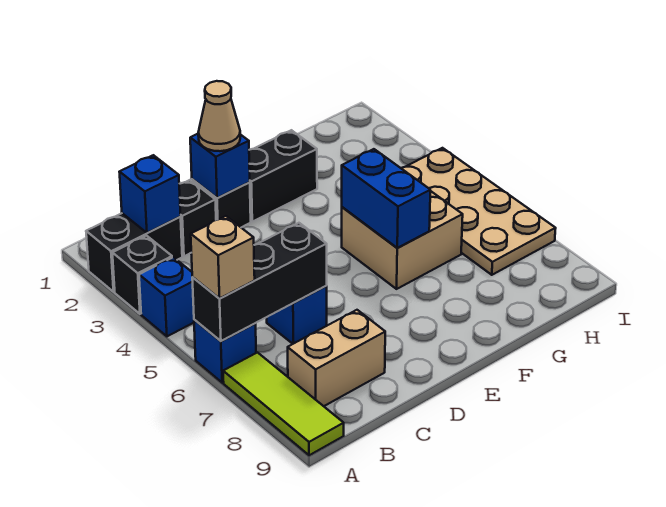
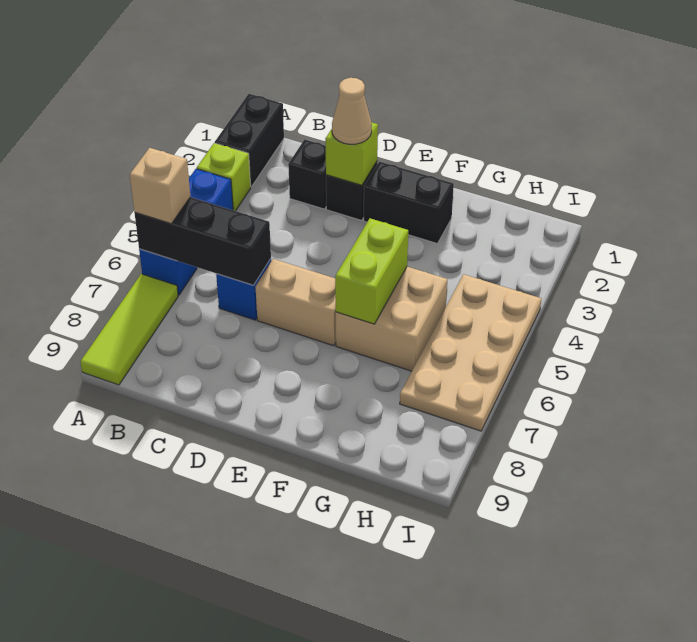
black brick A2:B2 level 1 -> black brick A1:A2 level 1
black brick A3 level 1 -> lime brick A3 level 1
blue brick B2 level 2 -> none
tan brick B8:C8 level 1 -> tan brick D6:E6 level 1
blue brick D2 level 2 -> lime brick D2 level 2
blue brick F5:F6 level 2 -> lime brick F5:F6 level 2

